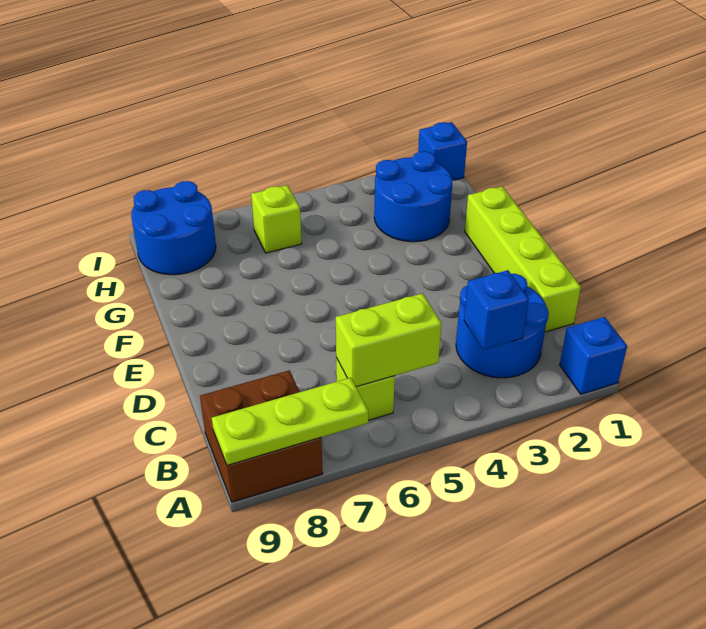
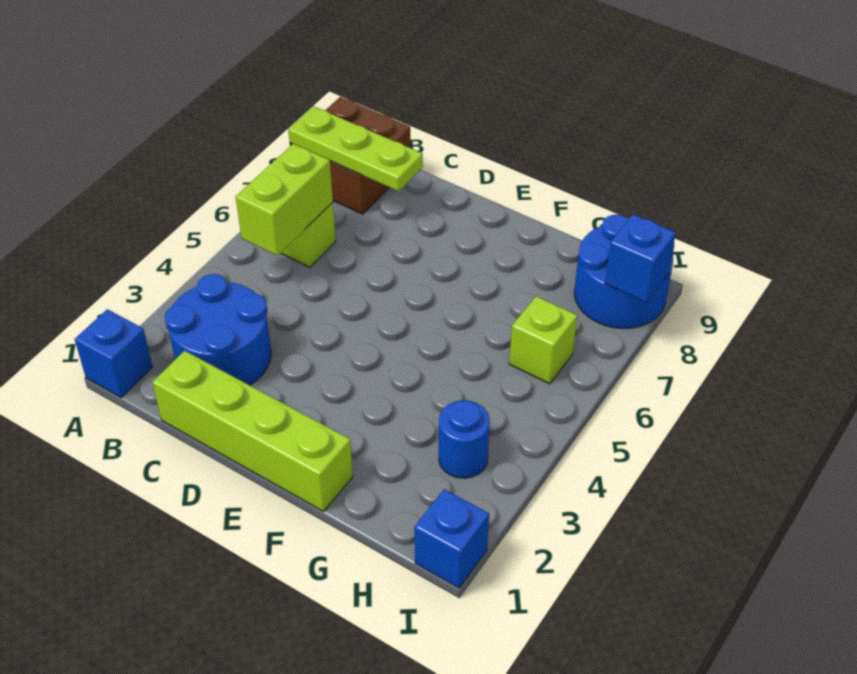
lime plate A7:A9 level 2 -> lime plate A8:C8 level 2
blue brick B3 level 2 -> blue brick I8 level 2
blue round brick G2:H3 level 1 -> blue round brick H3 level 1

